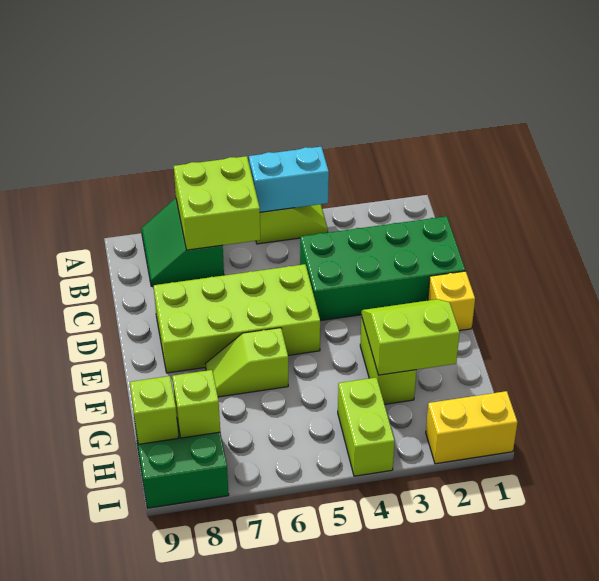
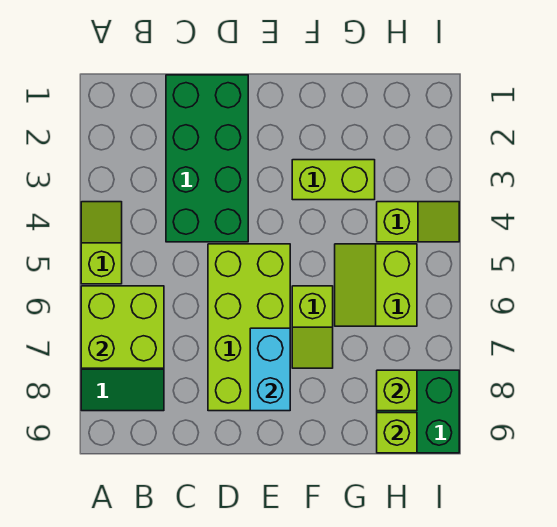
cyan brick A4:A5 level 2 -> cyan brick E7:E8 level 2
yellow brick E1 level 1 -> none
lime slope F2:G3 level 2 top G -> lime slope G5:H6 level 1 top H
lime brick H4:I4 level 1 -> lime slope H4:I4 level 1 top H
yellow brick I1:I2 level 1 -> none

